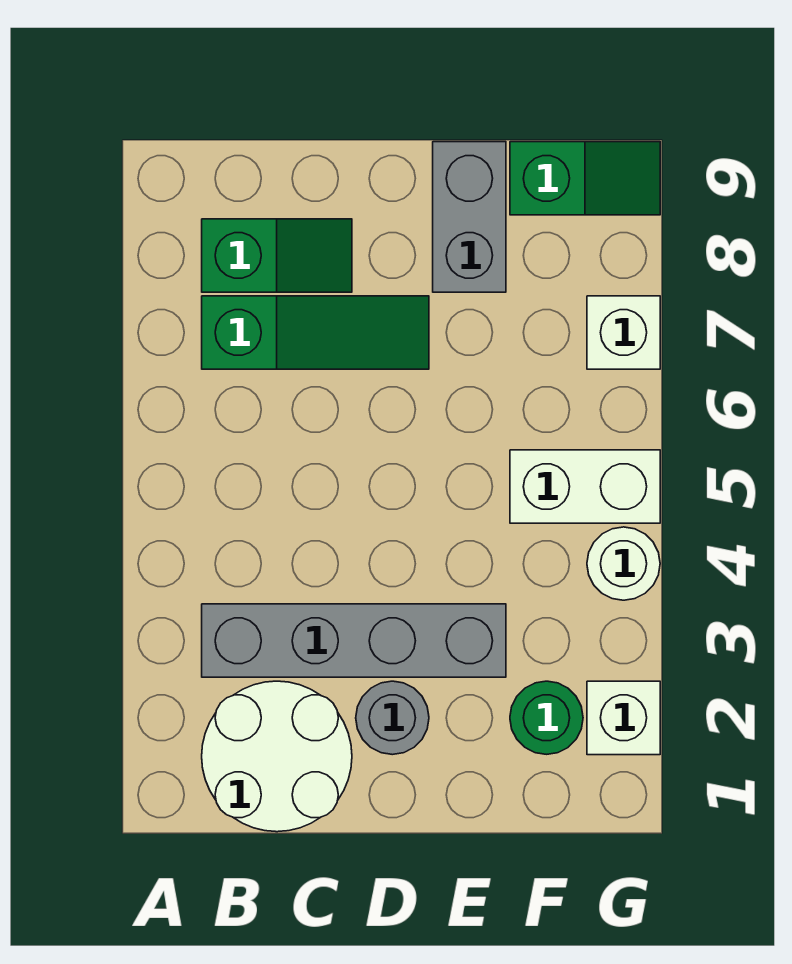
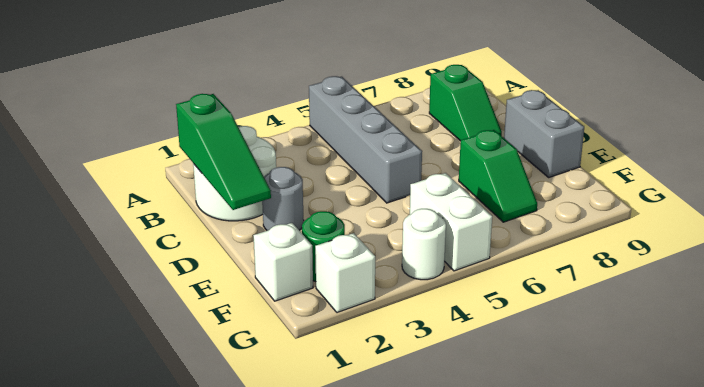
grey brick B3:E3 level 1 -> grey brick A5:D5 level 1
green slope B7:D7 level 1 top B -> green slope B1:D1 level 2 top B
grey brick E8:E9 level 1 -> grey brick D9:E9 level 1
green slope F9:G9 level 1 top F -> green slope E7:F7 level 1 top E
white brick G7 level 1 -> white brick F1 level 1

